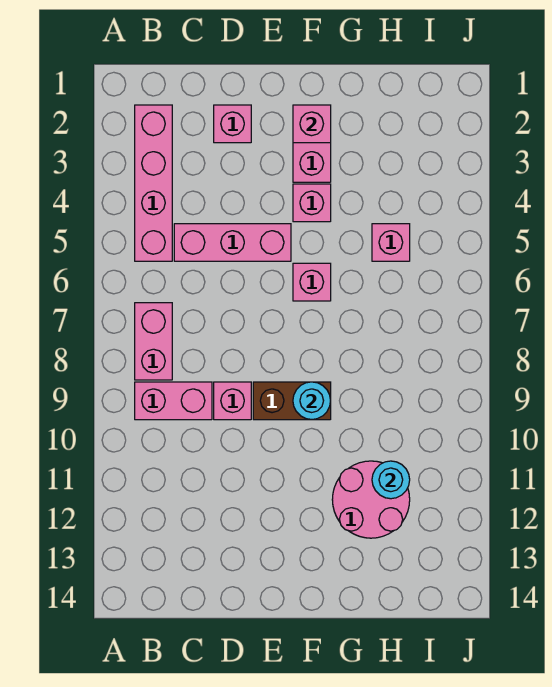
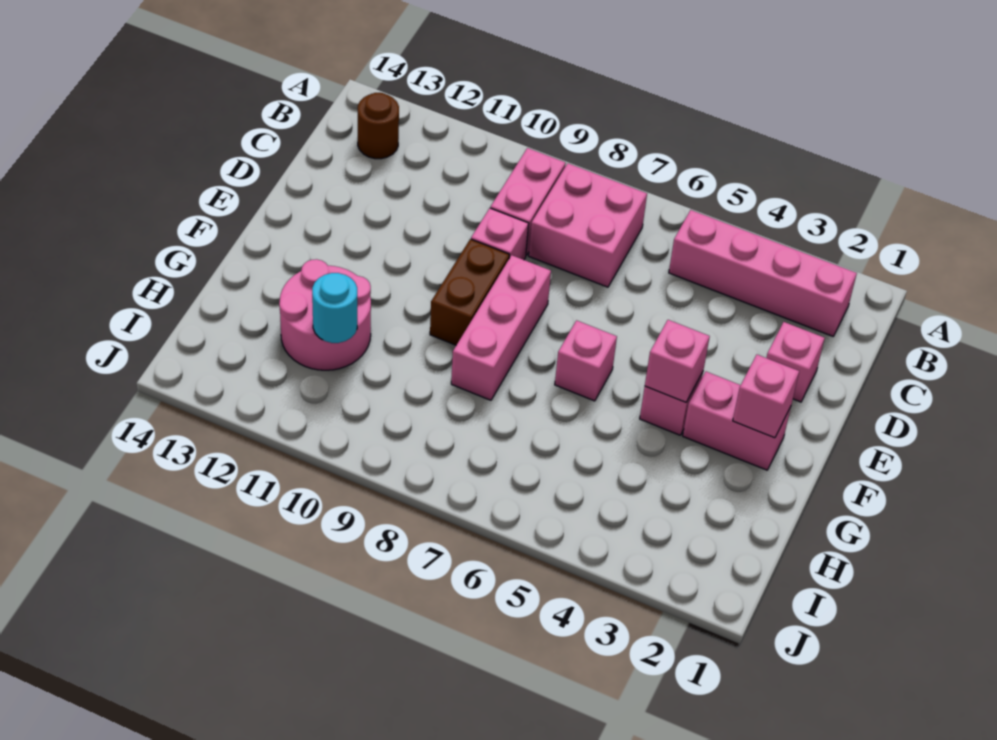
pink brick B7:B8 level 1 -> pink brick B7:C8 level 1
none -> brown round brick B13 level 1
pink brick C5:E5 level 1 -> pink brick E8:G8 level 1
cyan round brick F9 level 2 -> none
pink brick H5 level 1 -> pink brick F4 level 2

